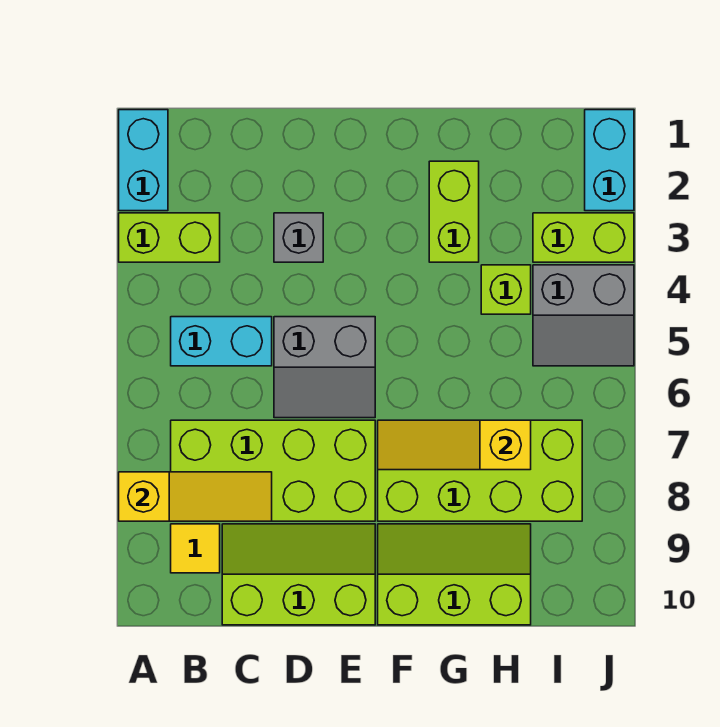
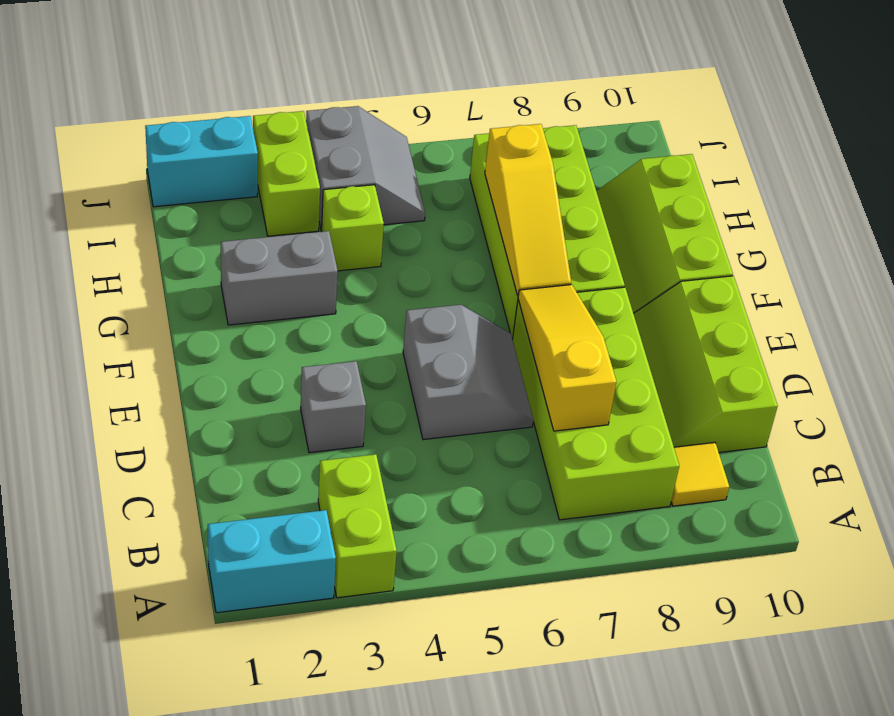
yellow slope A8:C8 level 2 top A -> yellow slope C7:E7 level 2 top C
cyan brick B5:C5 level 1 -> none
lime brick G2:G3 level 1 -> grey brick G2:G3 level 1

